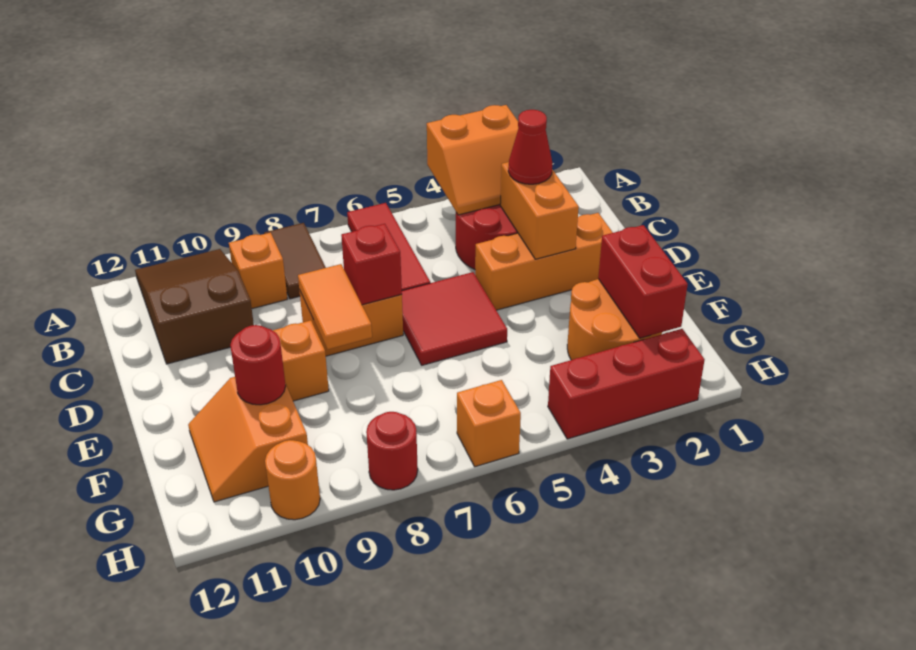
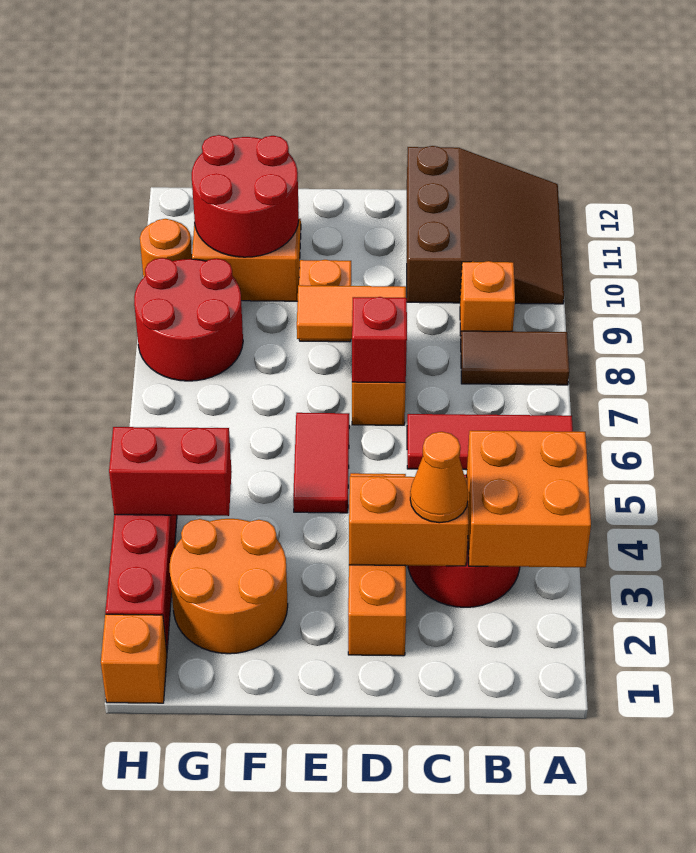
orange slope A3:B4 level 2 top A -> orange brick A3:B4 level 2
brown slope A10:C11 level 1 top C -> brown slope A10:C12 level 1 top C
red cone C3 level 3 -> orange cone C3 level 3
red tile D5:E6 level 1 -> red tile E5:E6 level 1
red brick F2:G2 level 2 -> red brick G4:H4 level 2
red round brick F10 level 2 -> red round brick F10:G11 level 2
orange brick H6 level 1 -> orange brick H1 level 1
red round brick H8 level 1 -> red round brick G8:H9 level 1

